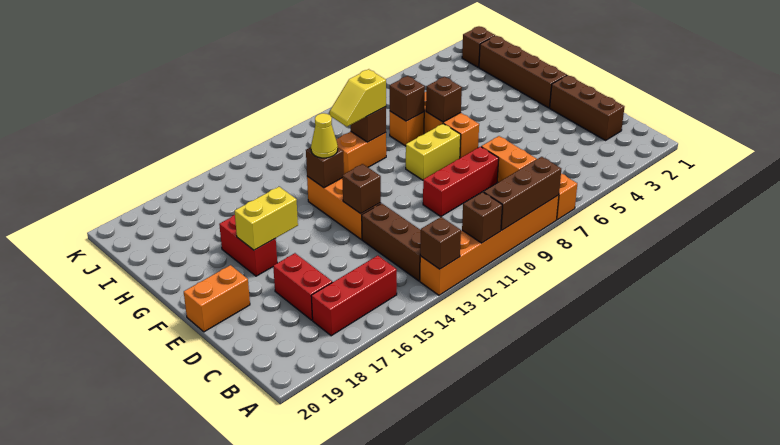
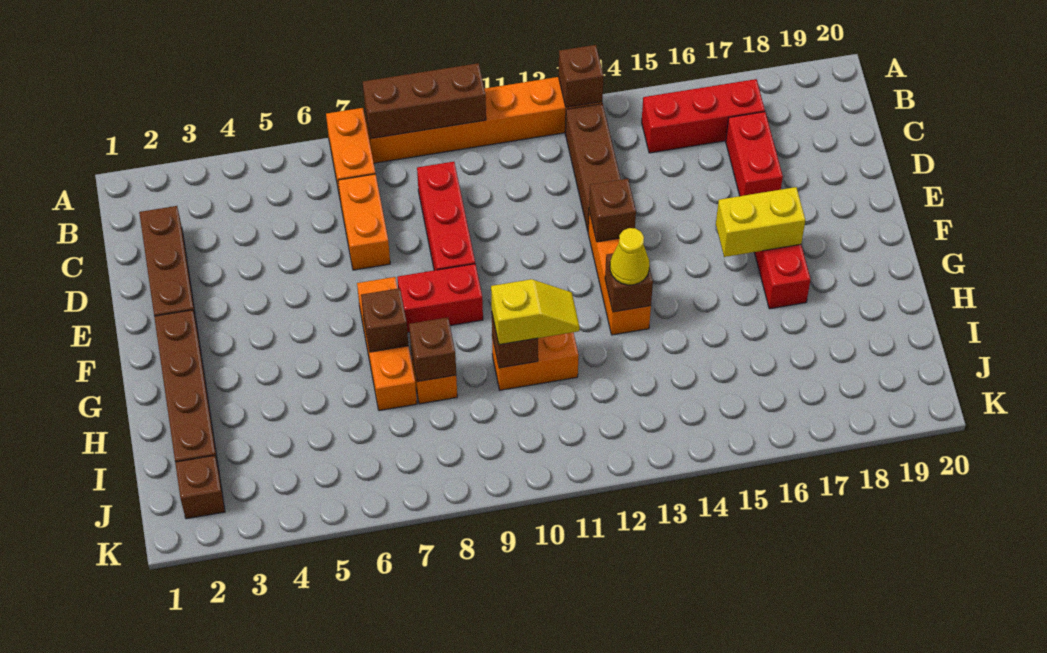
brown brick A11 level 2 -> none
red brick D8:D10 level 1 -> red brick C9:E9 level 1
orange brick E19:E20 level 1 -> none
yellow brick F8:F9 level 1 -> red brick F8:F9 level 1

